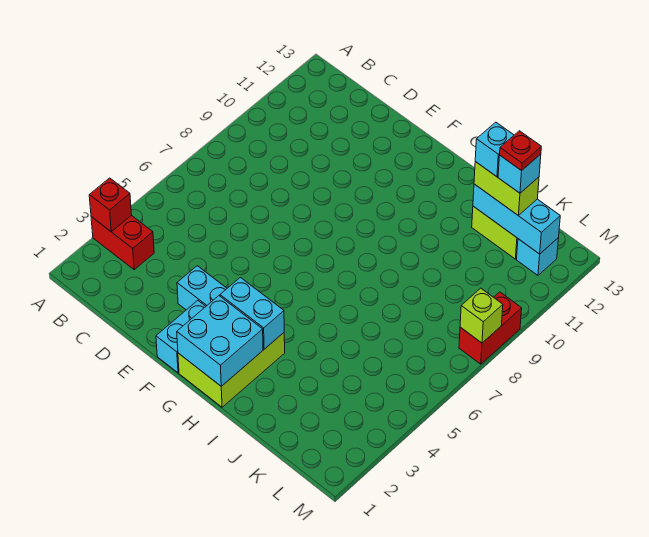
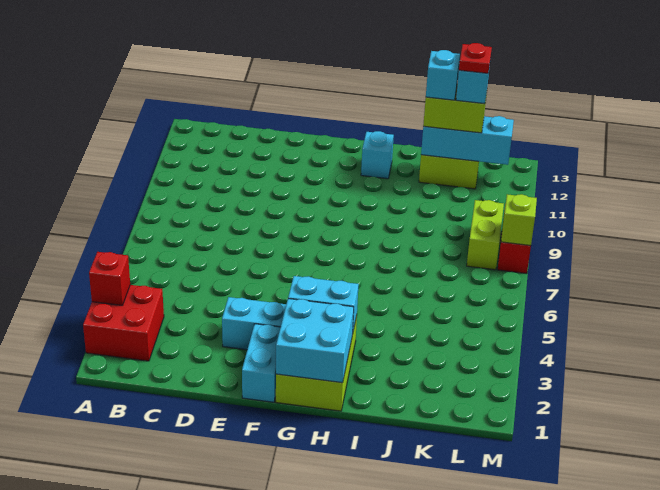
red brick A3:B3 level 1 -> red brick A2:B3 level 1
none -> lime brick L8:L9 level 1
cyan brick L12 level 1 -> cyan brick H12 level 1

